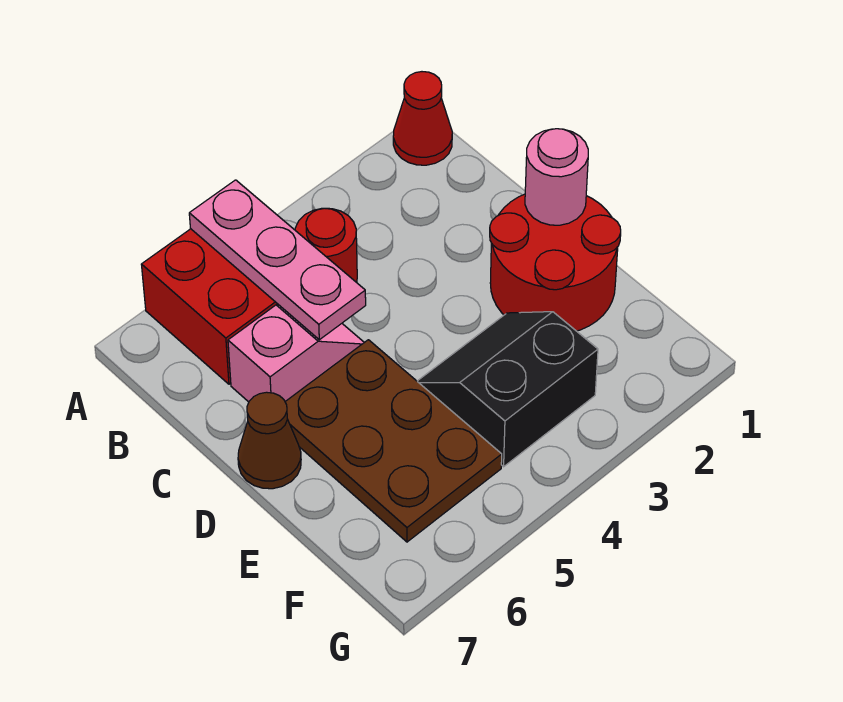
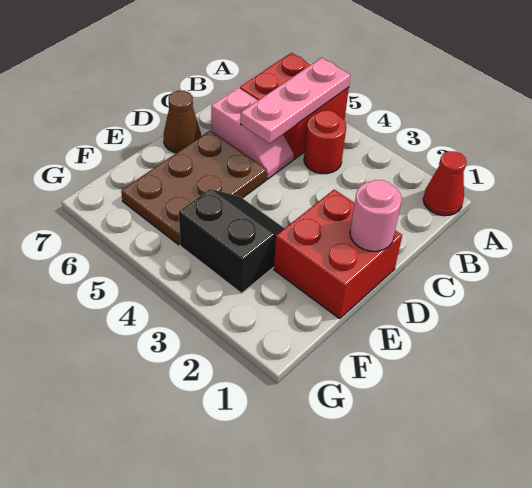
red round brick D1:E2 level 1 -> red brick D1:E2 level 1

